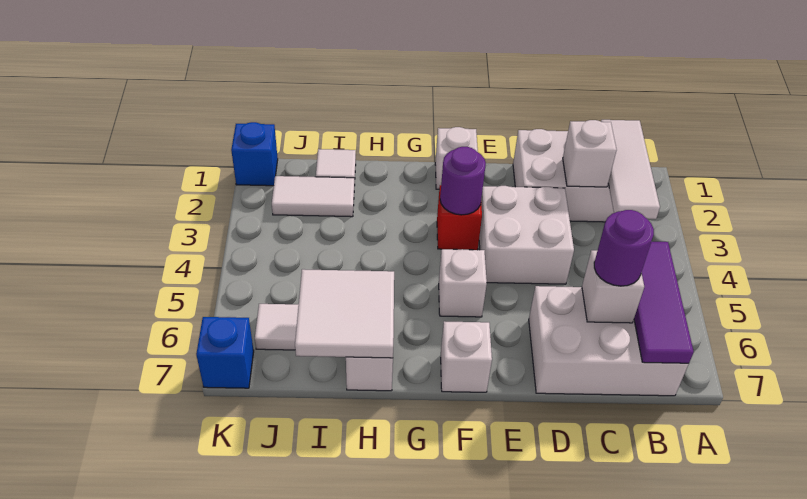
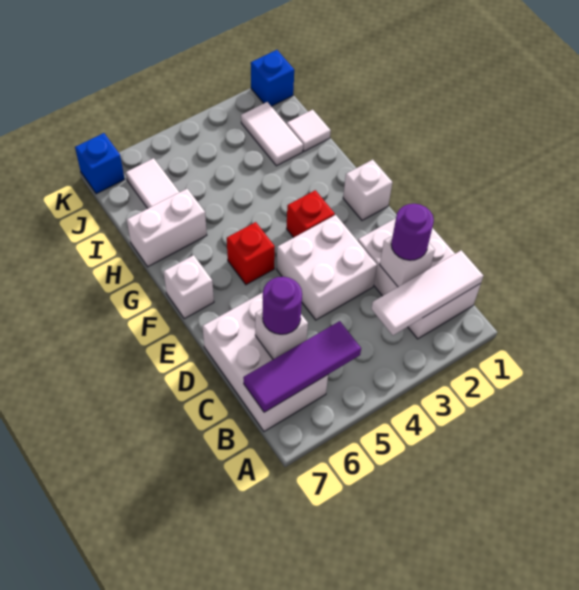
purple round brick F3 level 2 -> purple round brick C2 level 3
white brick F5 level 1 -> red brick F5 level 1
white tile H6:I7 level 2 -> none

